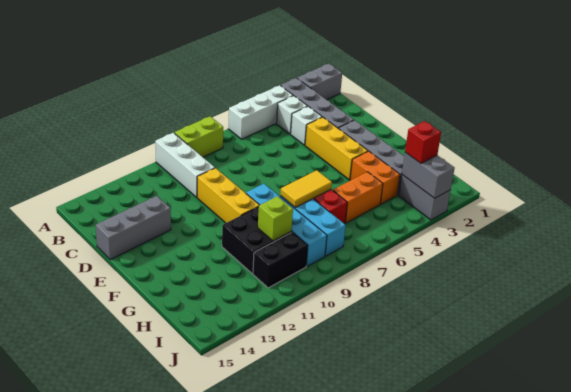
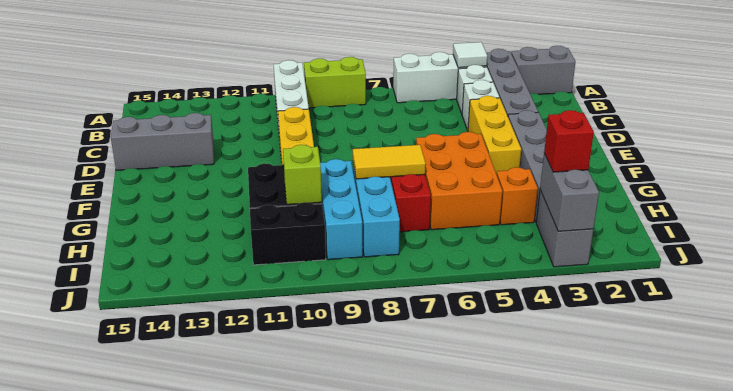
none -> white tile A4 level 2
cyan brick F9:I9 level 1 -> cyan brick G9:I9 level 1
orange brick G4:H4 level 1 -> orange brick H4 level 1
orange brick H5:H6 level 1 -> orange brick F5:H6 level 1

